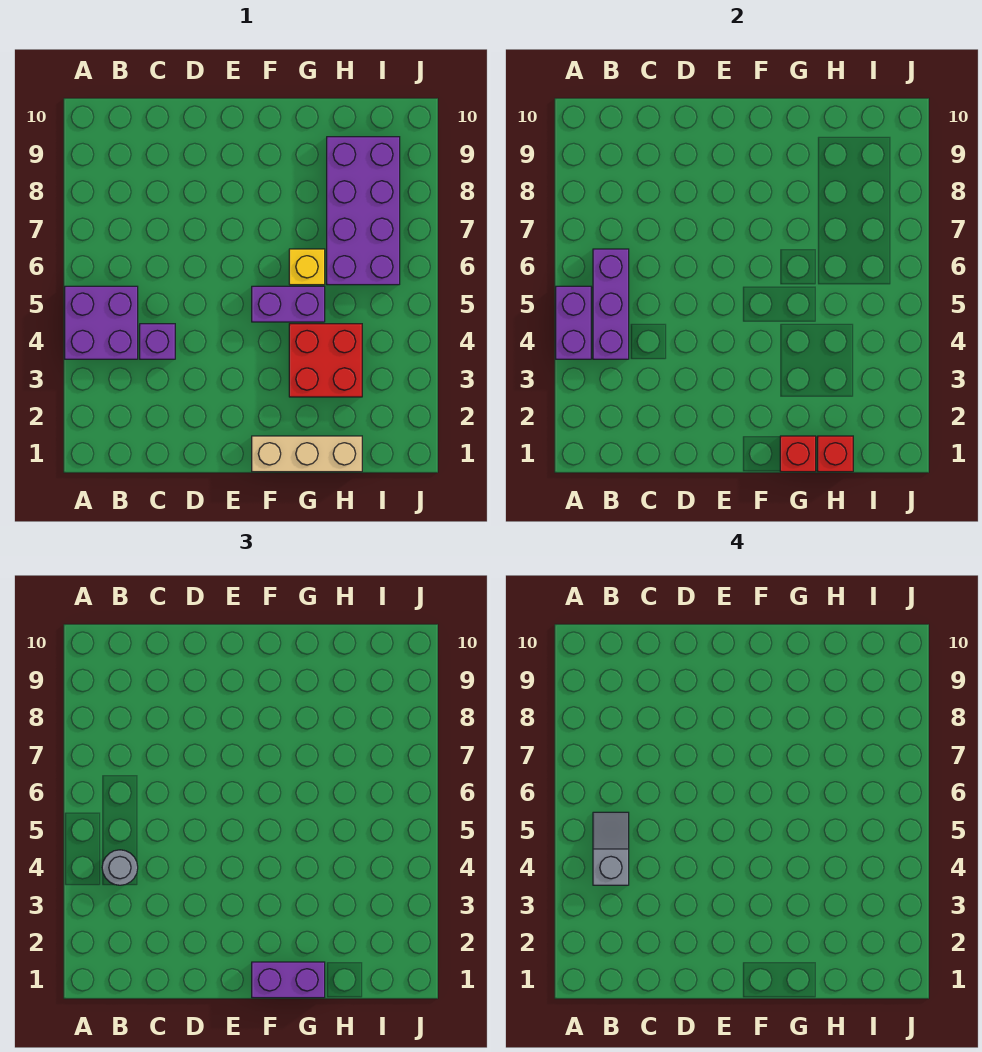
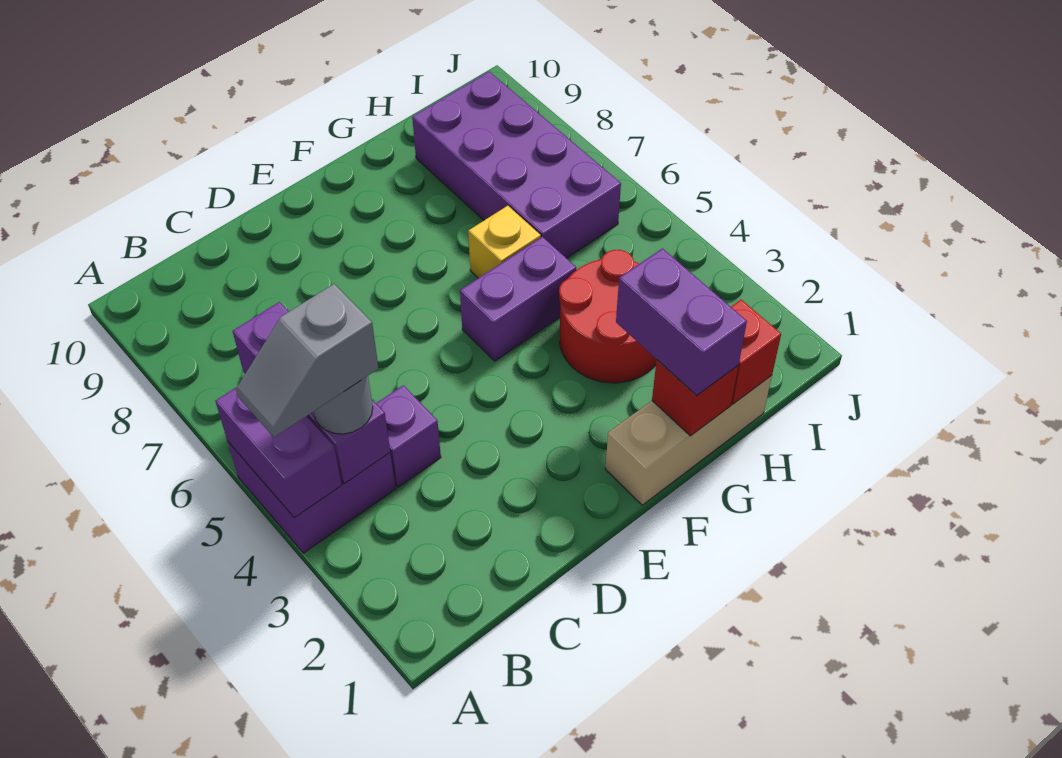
grey slope B4:B5 level 4 top 4 -> grey slope A4:B4 level 4 top B
purple brick F1:G1 level 3 -> purple brick G1:G2 level 3
red brick G3:H4 level 1 -> red round brick G3:H4 level 1

